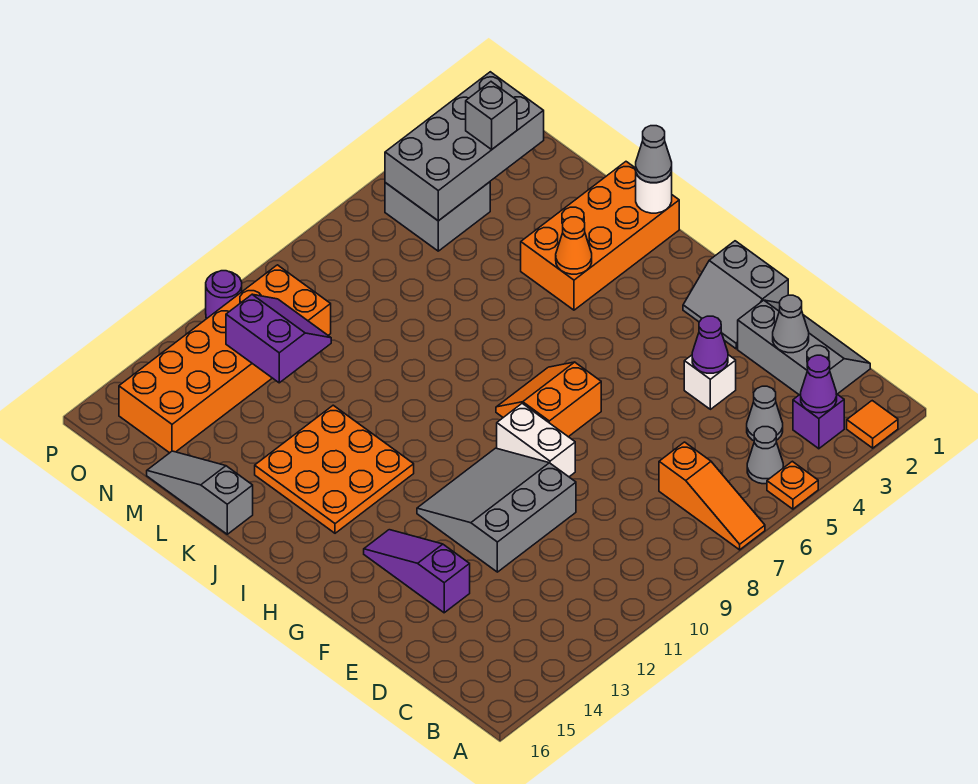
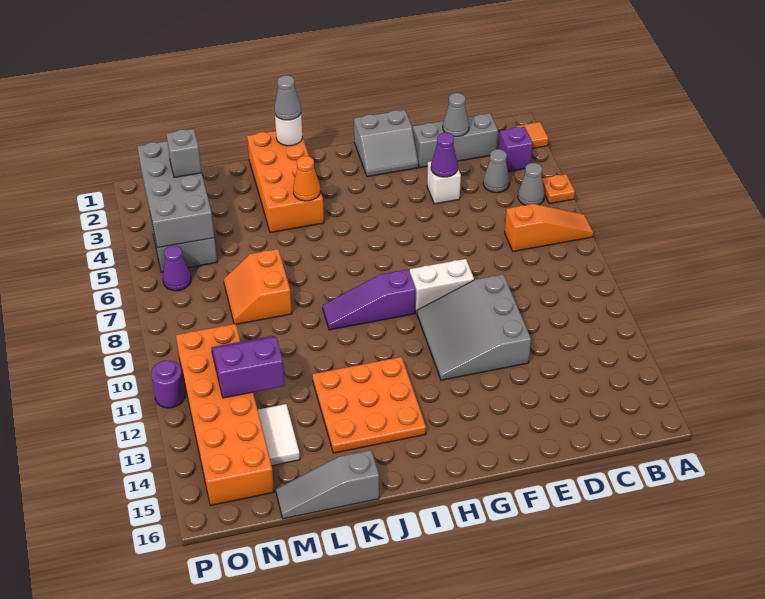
purple cone B3 level 2 -> purple cone O6 level 1
purple slope E14:G14 level 1 top E -> purple slope H9:J9 level 1 top H
orange slope G7:H8 level 1 top G -> orange slope L7:M8 level 1 top L
none -> white tile M13:M14 level 1

